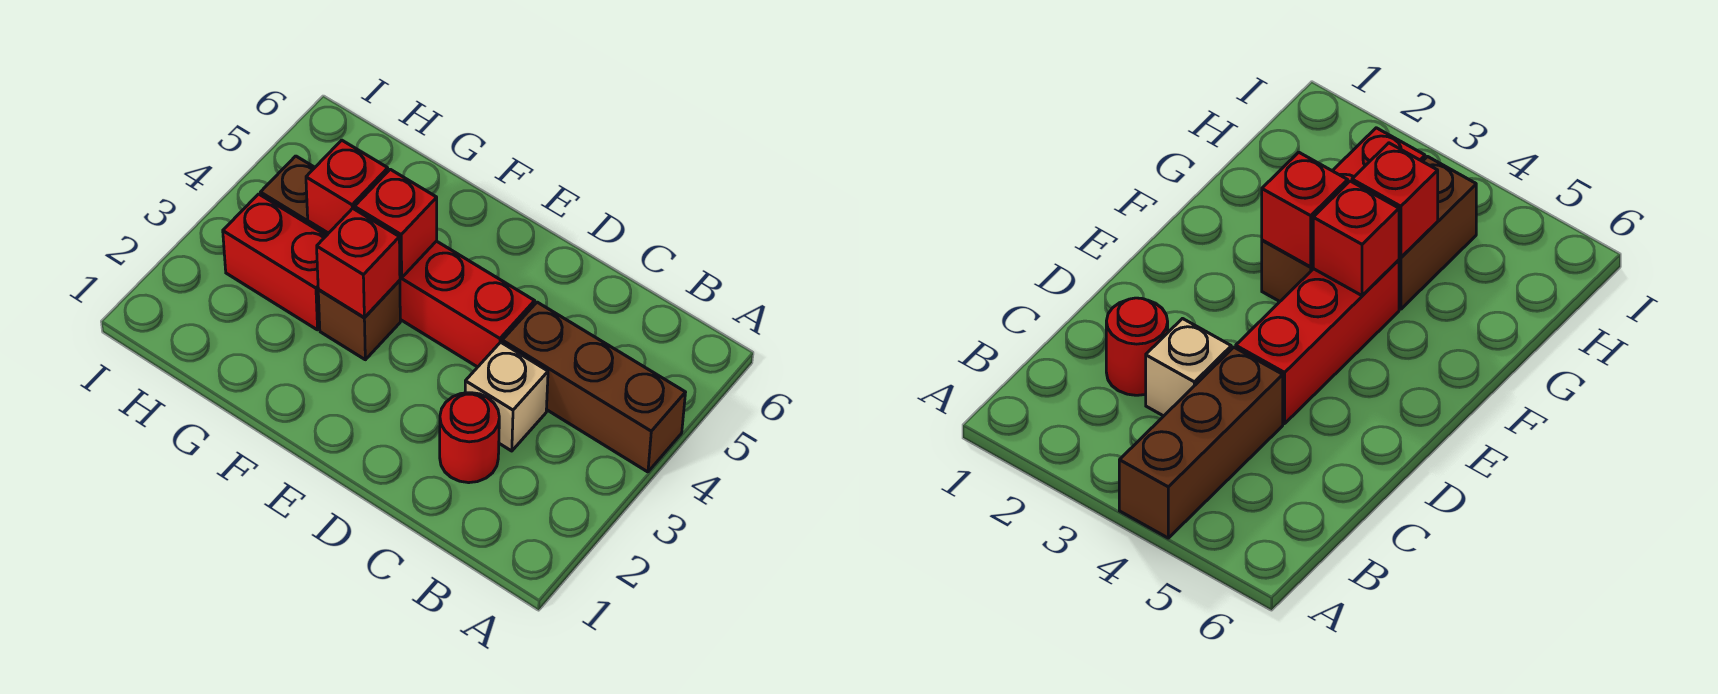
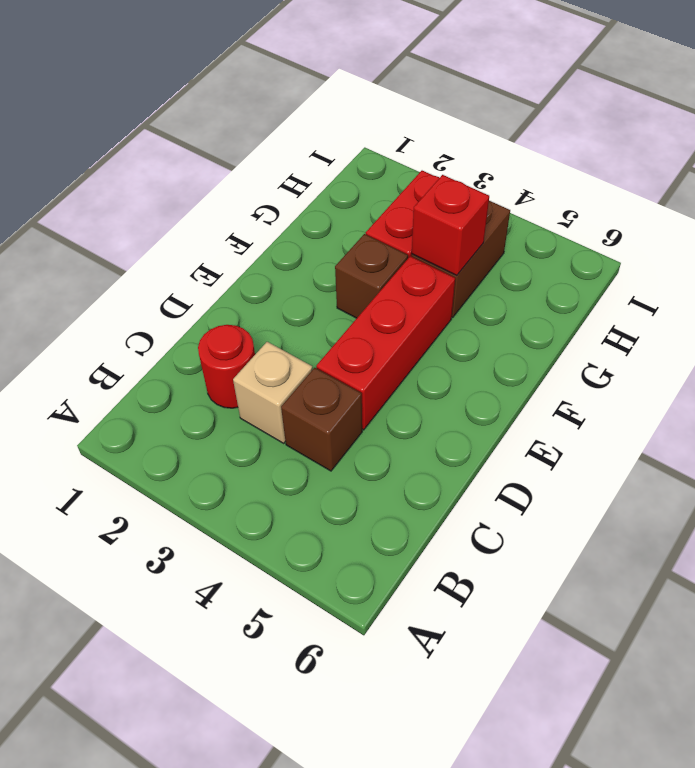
brown brick A4:C4 level 1 -> brown brick C4 level 1
red brick F3 level 2 -> none
red brick F4 level 2 -> none

